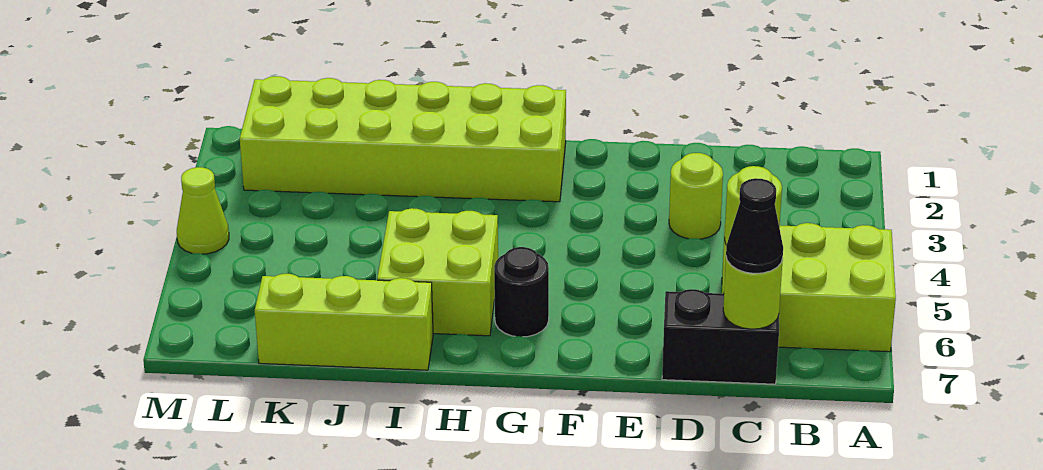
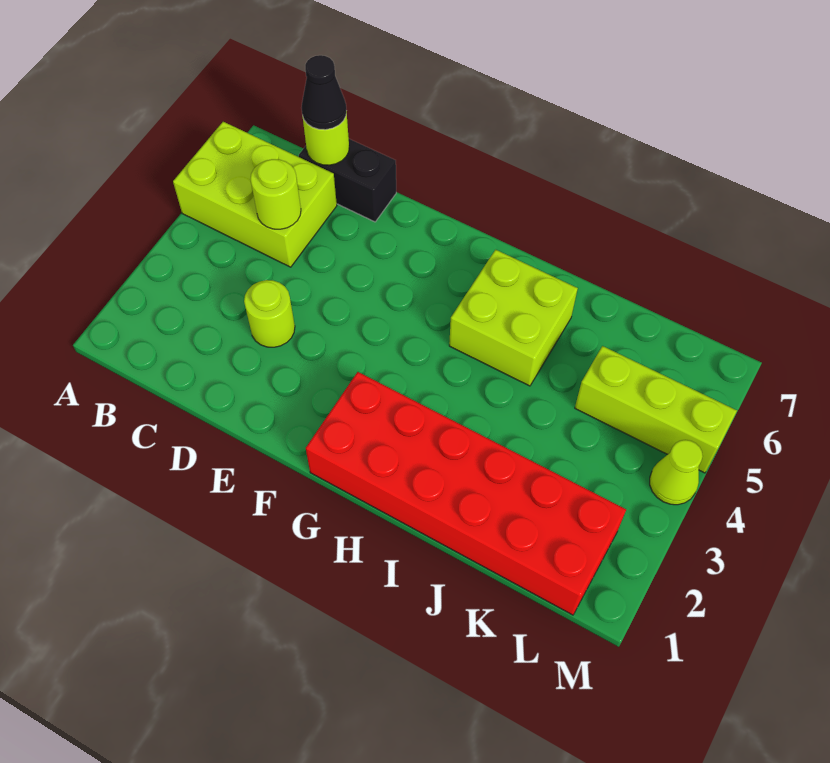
lime brick G1:L2 level 1 -> red brick G1:L2 level 1
black round brick G6 level 1 -> none
lime brick I7:K7 level 1 -> lime brick K5:M5 level 1

